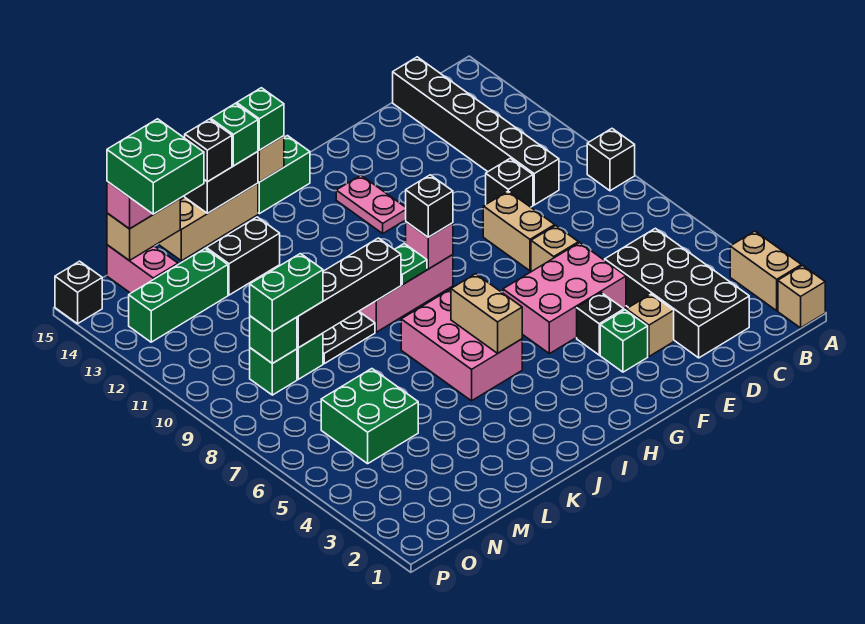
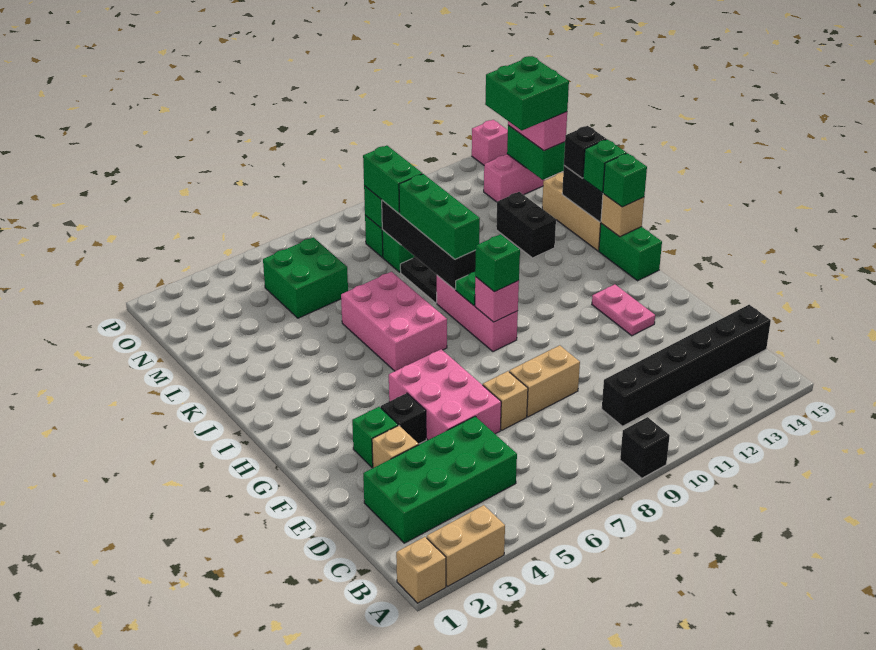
black brick C2:D5 level 1 -> green brick C2:D5 level 1
black brick D10 level 1 -> none
pink plate G12:G13 level 1 -> pink plate F13:G13 level 1
black brick H9 level 3 -> green brick H9 level 3
pink brick I5:J7 level 1 -> pink brick I6:K7 level 1
tan brick I5:I6 level 2 -> none
green brick M13:O13 level 1 -> green brick J9:L9 level 3
tan brick M15:N15 level 2 -> green brick M15:N15 level 2
black brick P15 level 1 -> pink brick P15 level 1

